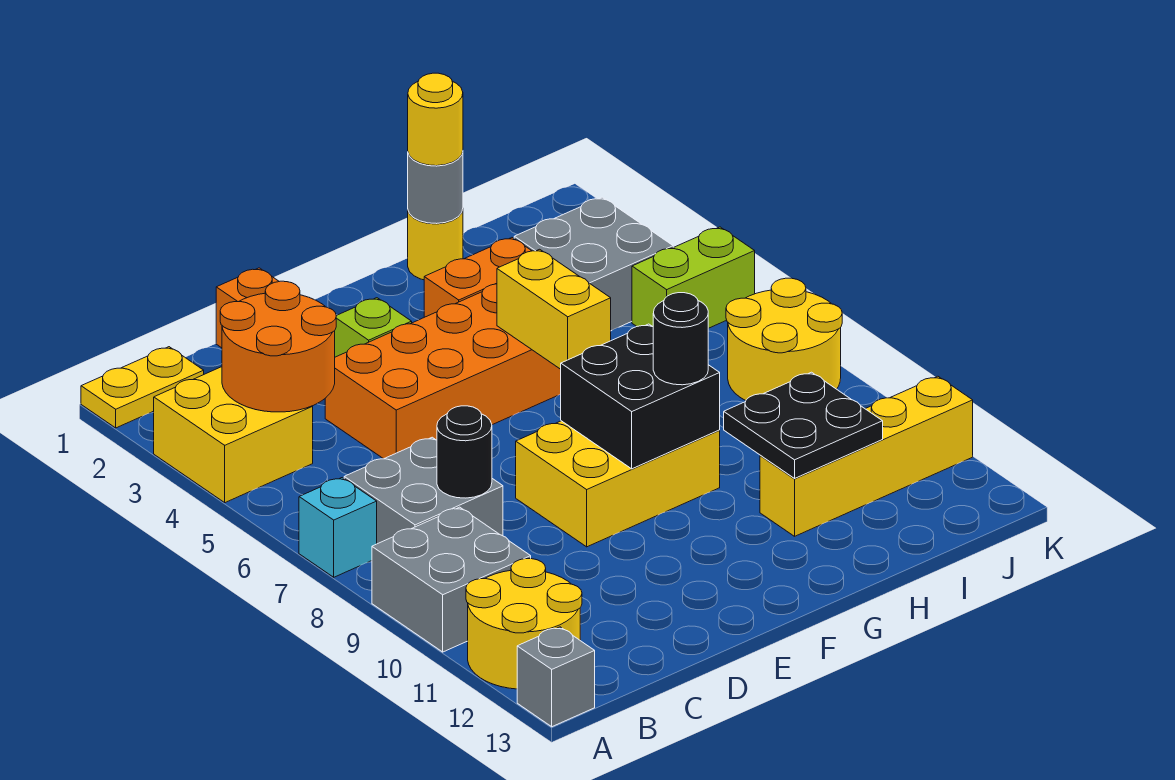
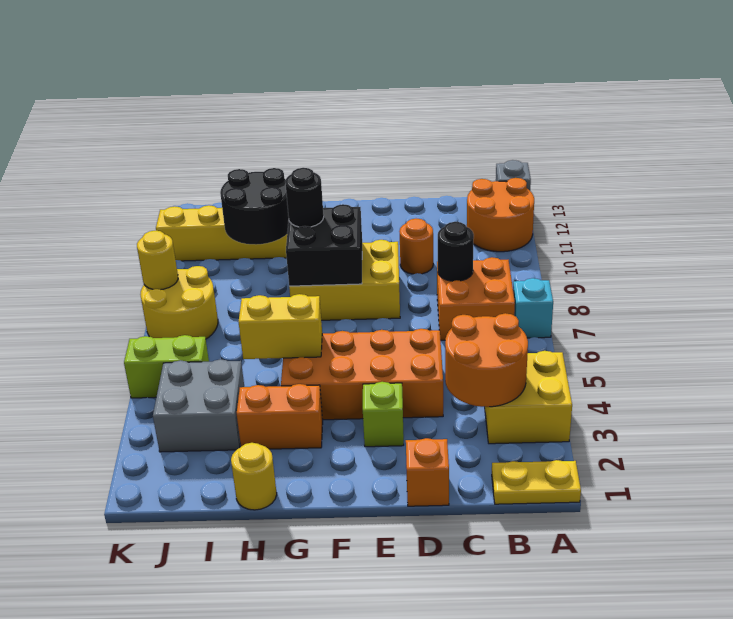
grey brick A9:B10 level 1 -> none
yellow round brick A11:B12 level 1 -> orange round brick A11:B12 level 1
grey brick B7:C8 level 1 -> orange brick B7:C8 level 1
none -> orange round brick D10 level 1
yellow brick G5:G6 level 2 -> yellow brick G5:H5 level 2
grey round brick H1 level 2 -> none
yellow round brick H1 level 3 -> yellow round brick K8 level 2
black plate H10:I11 level 2 -> black round brick H10:I11 level 2

